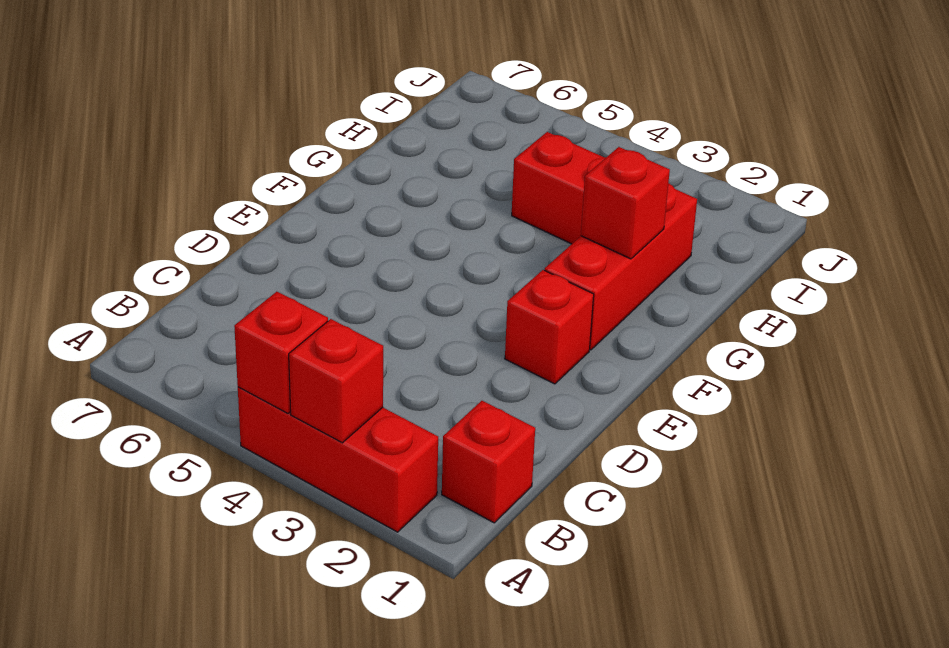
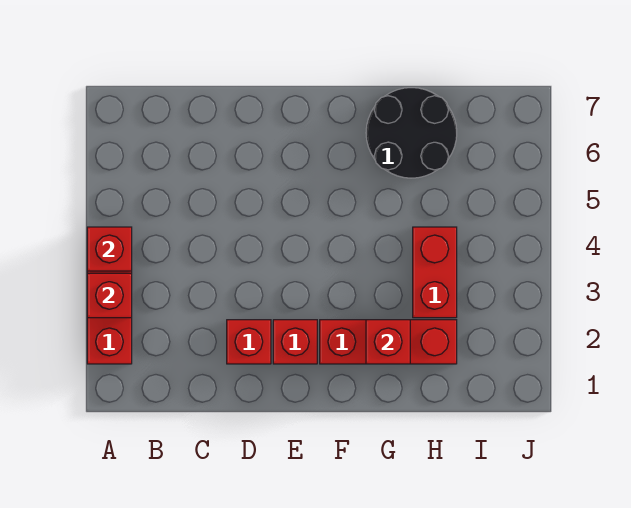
red brick B1 level 1 -> red brick D2 level 1
none -> black round brick G6:H7 level 1

